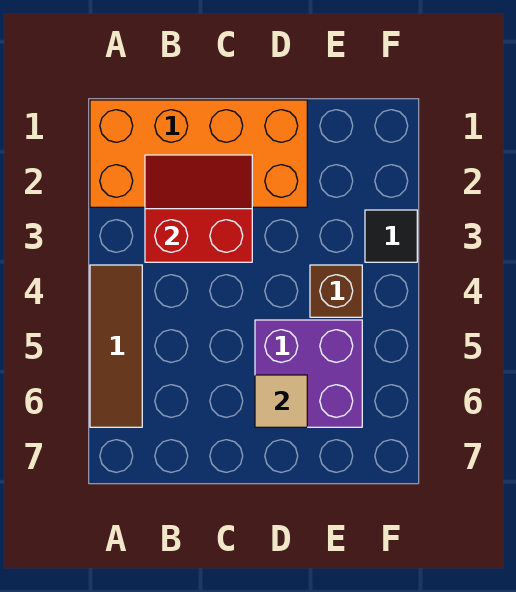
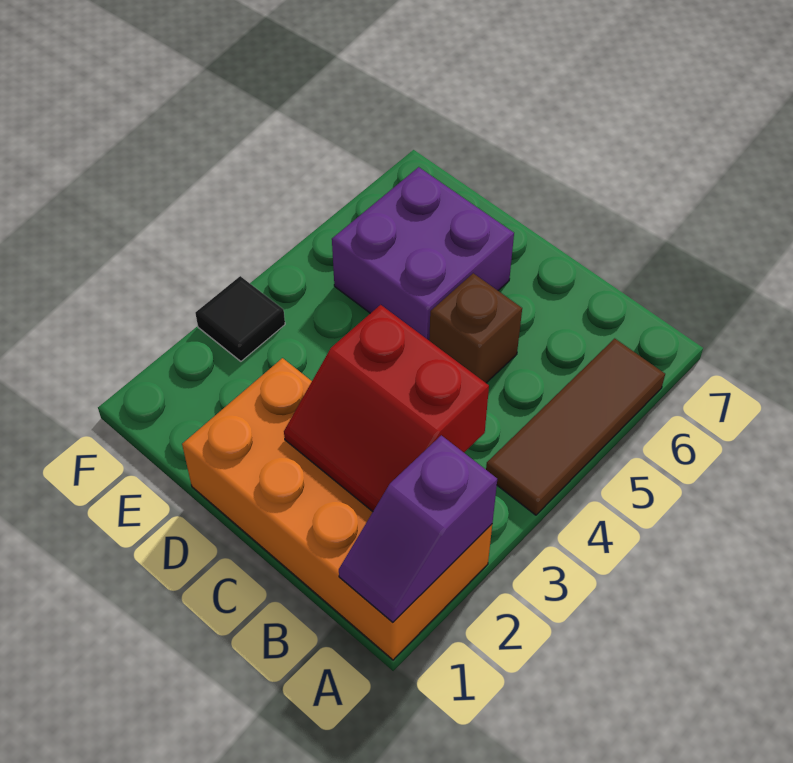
none -> purple slope A1:A2 level 2 top 2
tan tile D6 level 2 -> none
brown brick E4 level 1 -> brown brick C5 level 1

